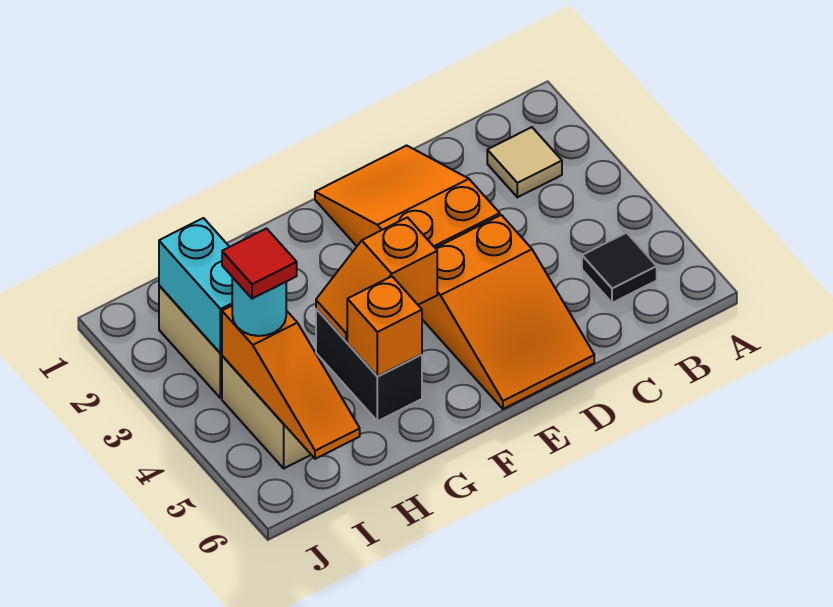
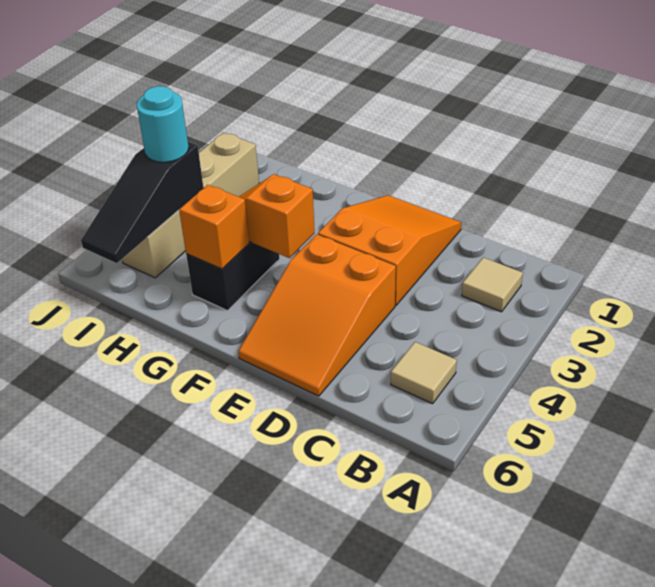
black tile B5 level 1 -> tan tile B5 level 1
cyan brick I2:I3 level 2 -> none
orange slope I4:I6 level 2 top 4 -> black slope I4:I6 level 2 top 4
red tile I4 level 4 -> none

